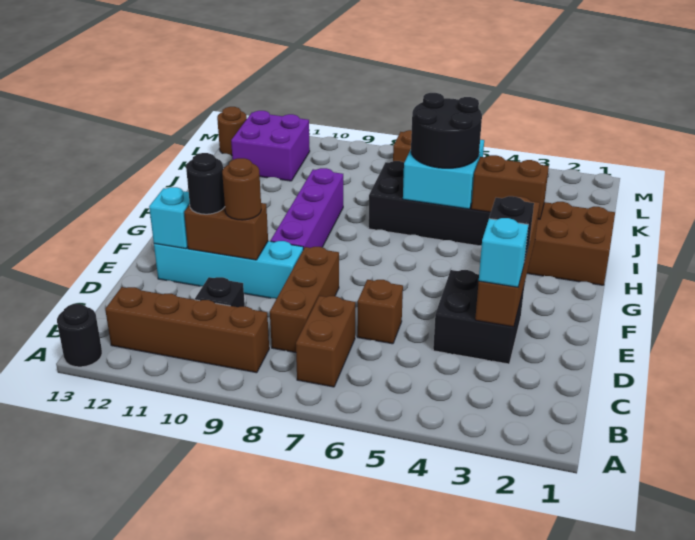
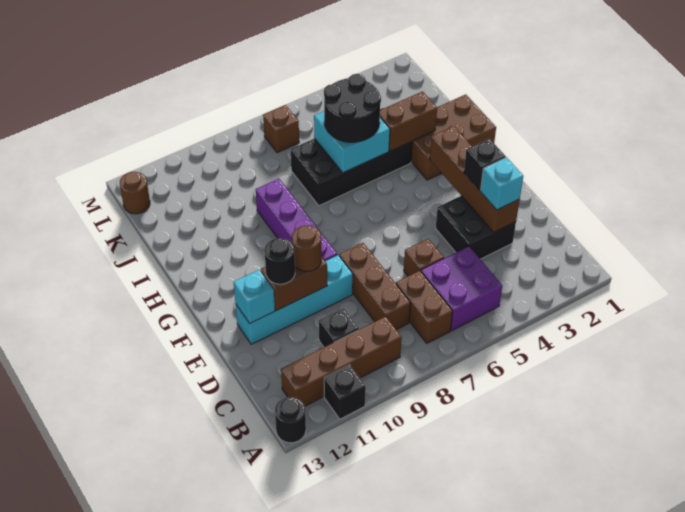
none -> black brick A11 level 1
purple brick K11:L12 level 1 -> purple brick B5:C6 level 1

